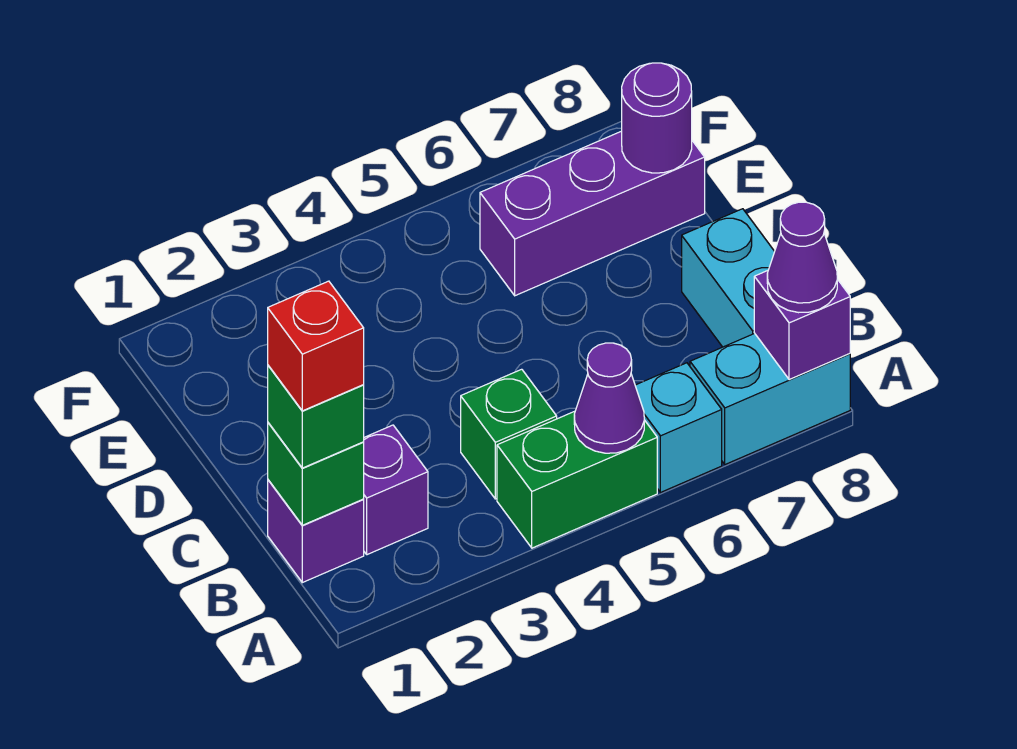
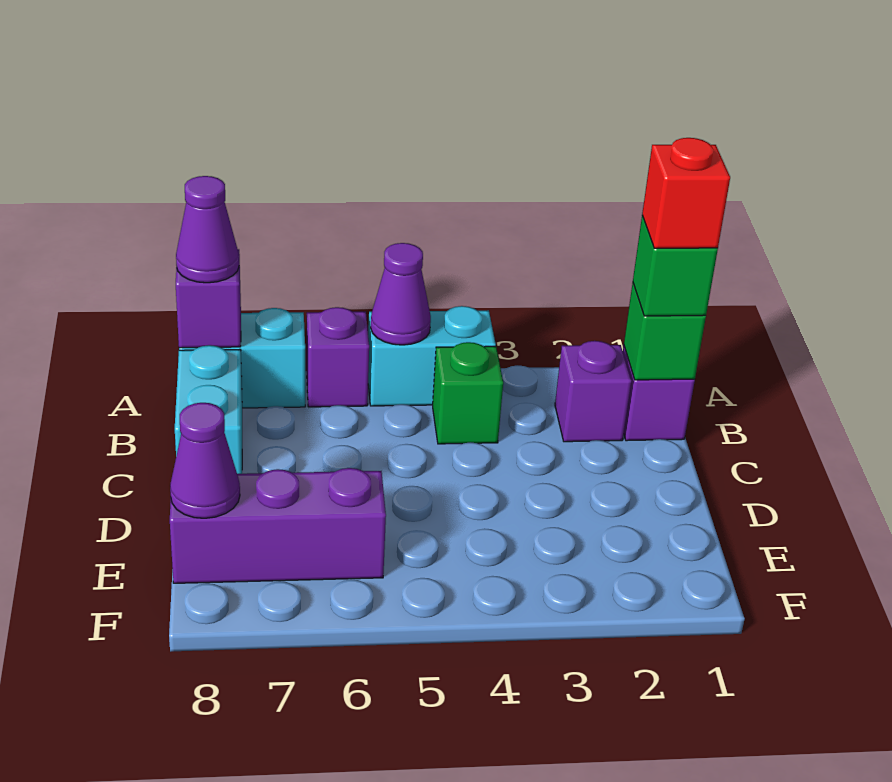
green brick A4:A5 level 1 -> cyan brick A4:A5 level 1
cyan brick A6 level 1 -> purple brick A6 level 1
purple round brick E8 level 2 -> purple cone E8 level 2

